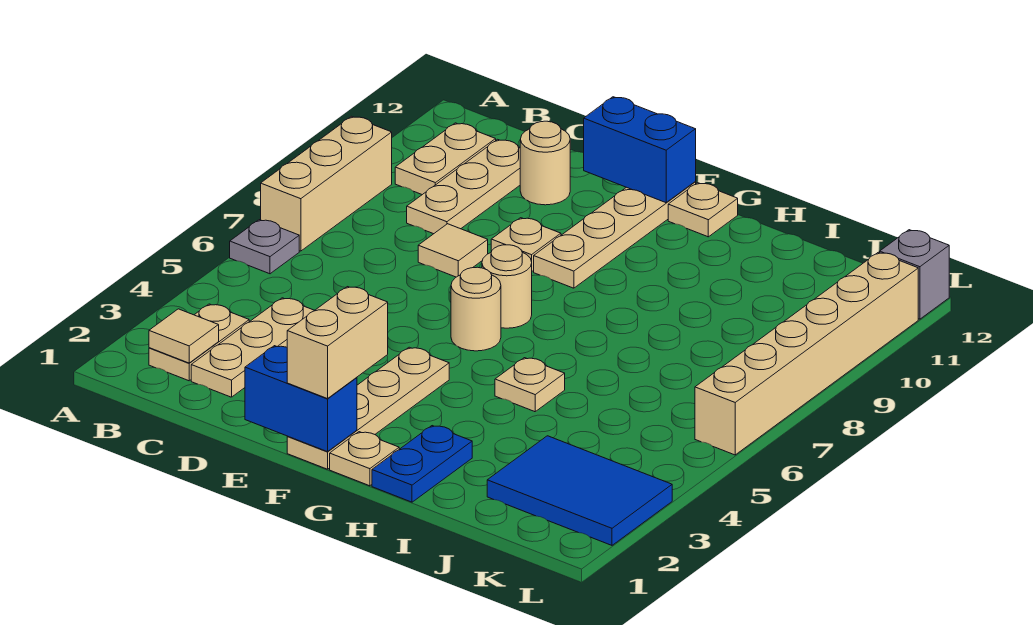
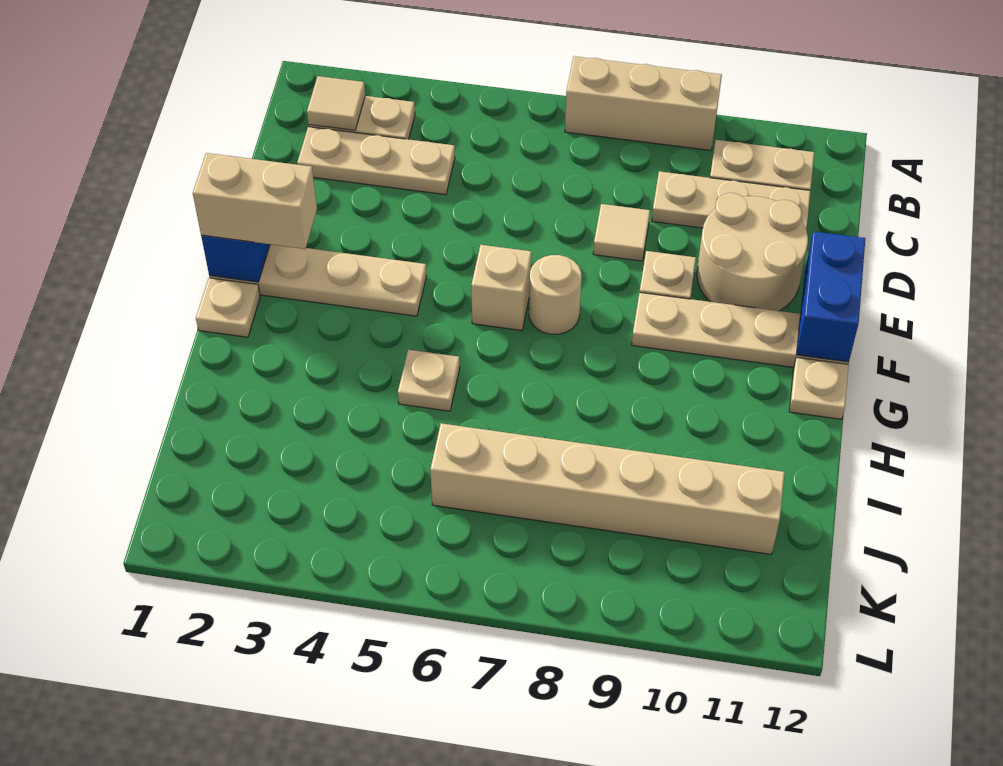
grey plate A6 level 1 -> none
tan round brick D11 level 1 -> tan round brick D10:E11 level 1
tan round brick F6 level 1 -> tan brick F6 level 1
blue plate H1:H2 level 1 -> none
blue tile J2:L3 level 1 -> none
tan brick L6:L11 level 1 -> tan brick J6:J11 level 1
grey brick L12 level 1 -> none

